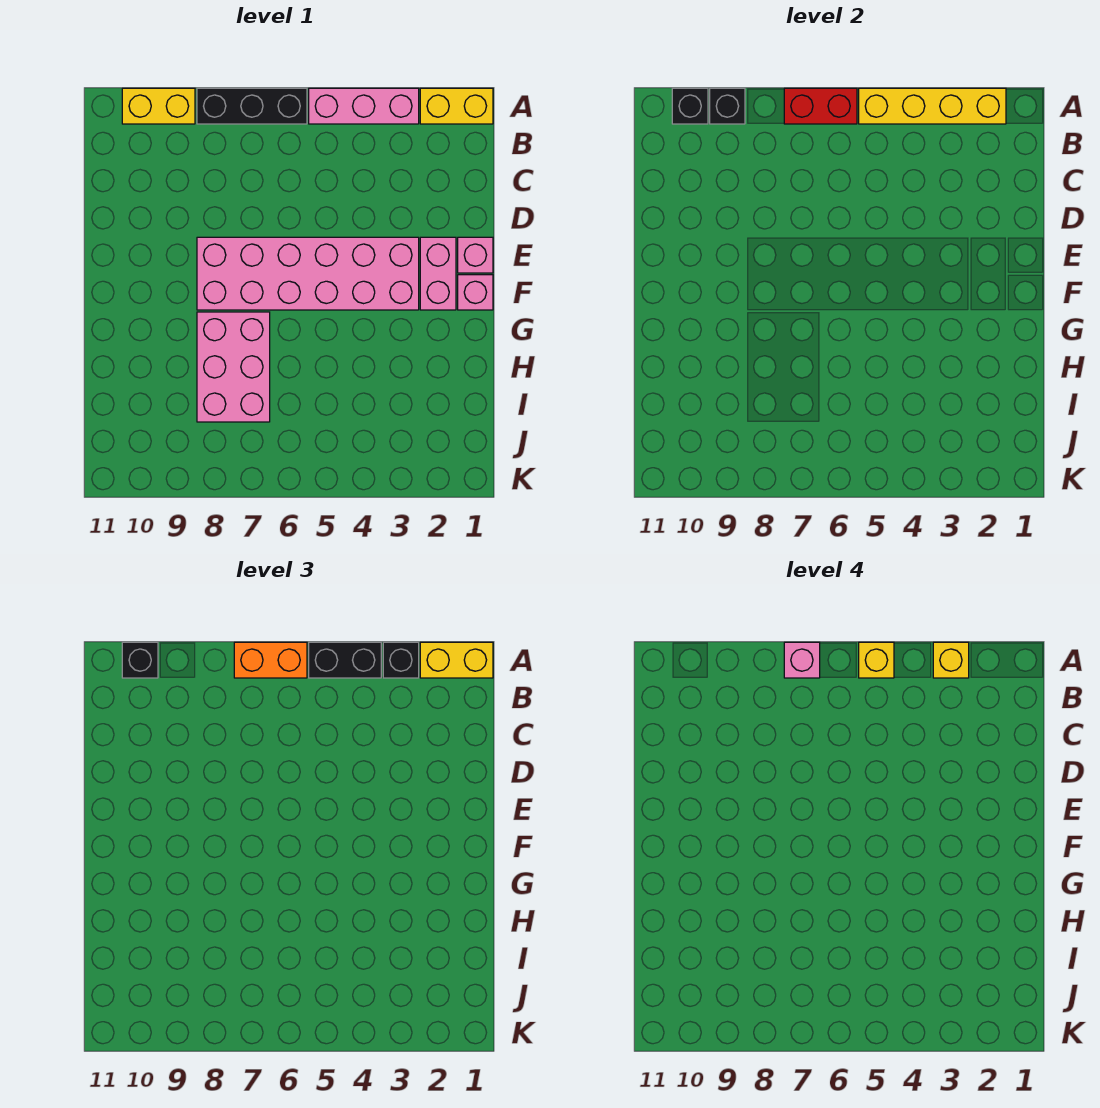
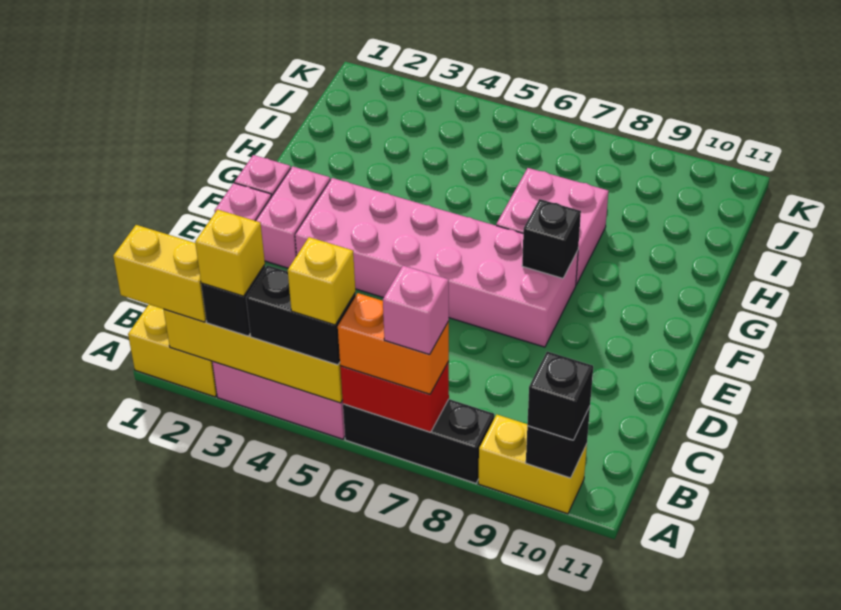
black brick A9 level 2 -> black brick F8 level 2
pink brick G7:I8 level 1 -> pink brick G7:H8 level 1

